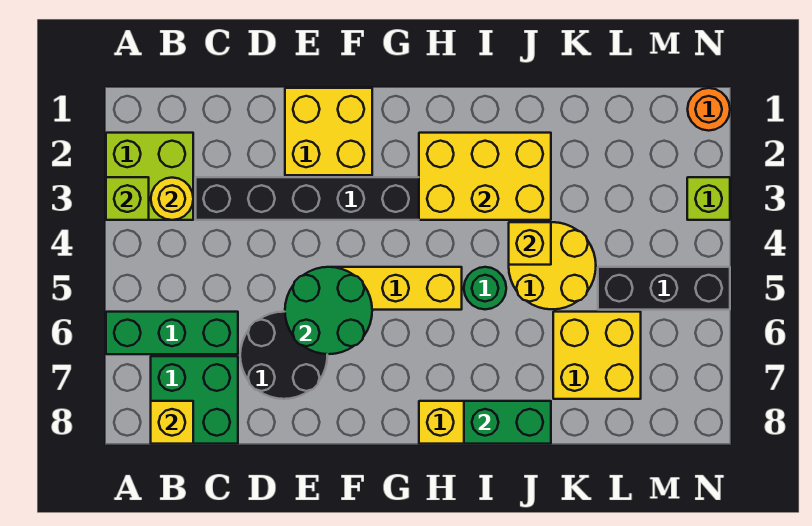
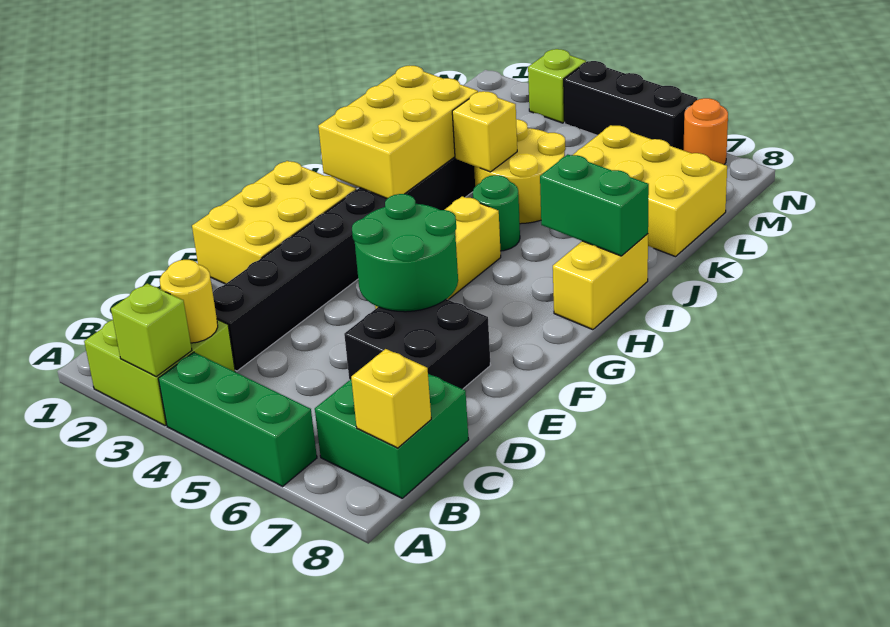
green brick A6:C6 level 1 -> green brick A4:A6 level 1
black round brick D6:E7 level 1 -> black brick D6:E7 level 1
yellow brick E1:F2 level 1 -> yellow brick E1:G2 level 1
green brick I8:J8 level 2 -> green brick I7:I8 level 2
yellow brick K6:L7 level 1 -> yellow brick K6:L8 level 1
black brick L5:N5 level 1 -> black brick N4:N6 level 1
orange round brick N1 level 1 -> orange round brick N7 level 1

